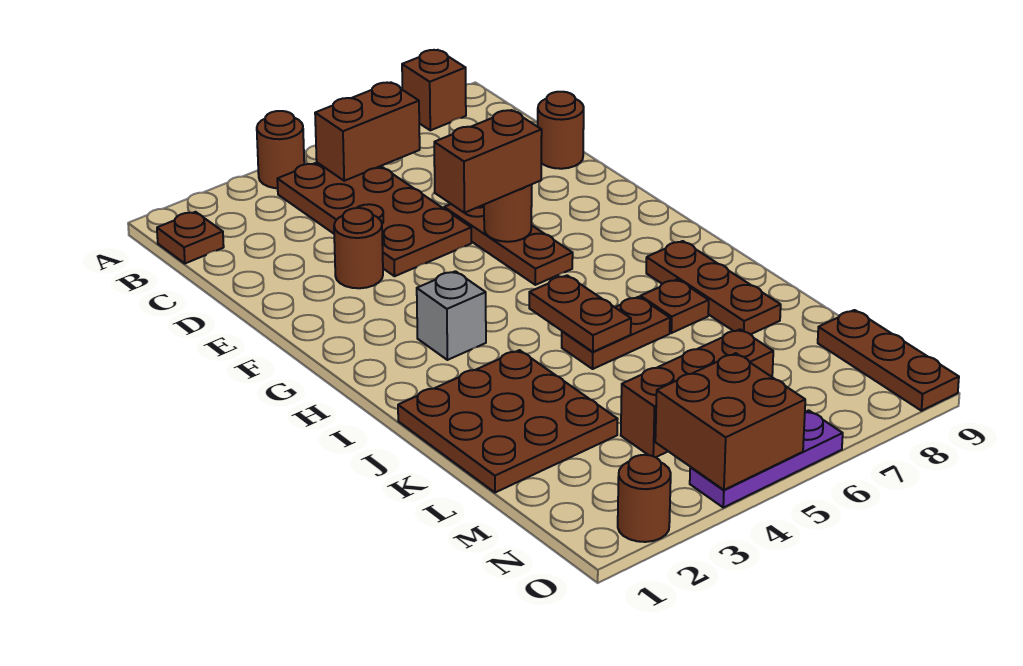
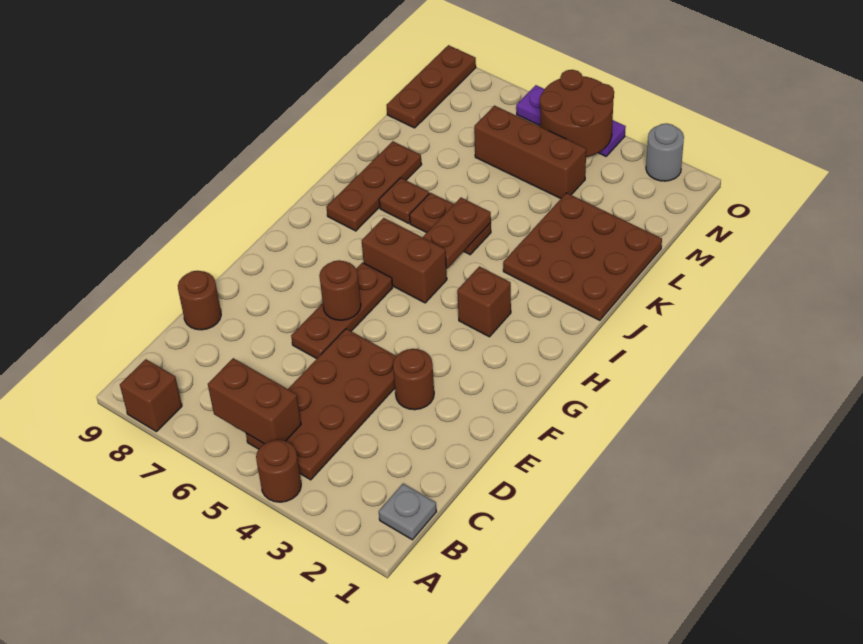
brown plate B1 level 1 -> grey plate B1 level 1
brown brick F5:F6 level 3 -> brown brick H5:H6 level 1
grey brick H3 level 1 -> brown brick H3 level 1
brown brick N4:O5 level 2 -> brown round brick N4:O5 level 2
brown round brick O2 level 1 -> grey round brick O2 level 1

